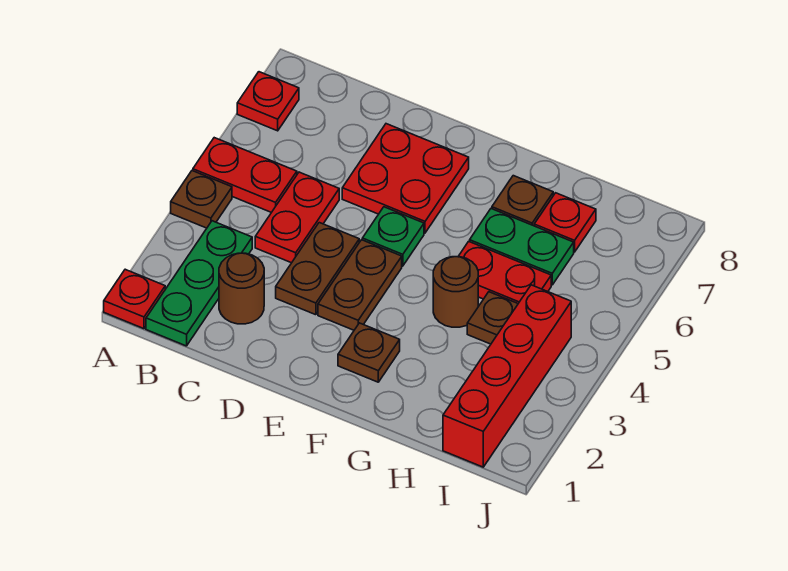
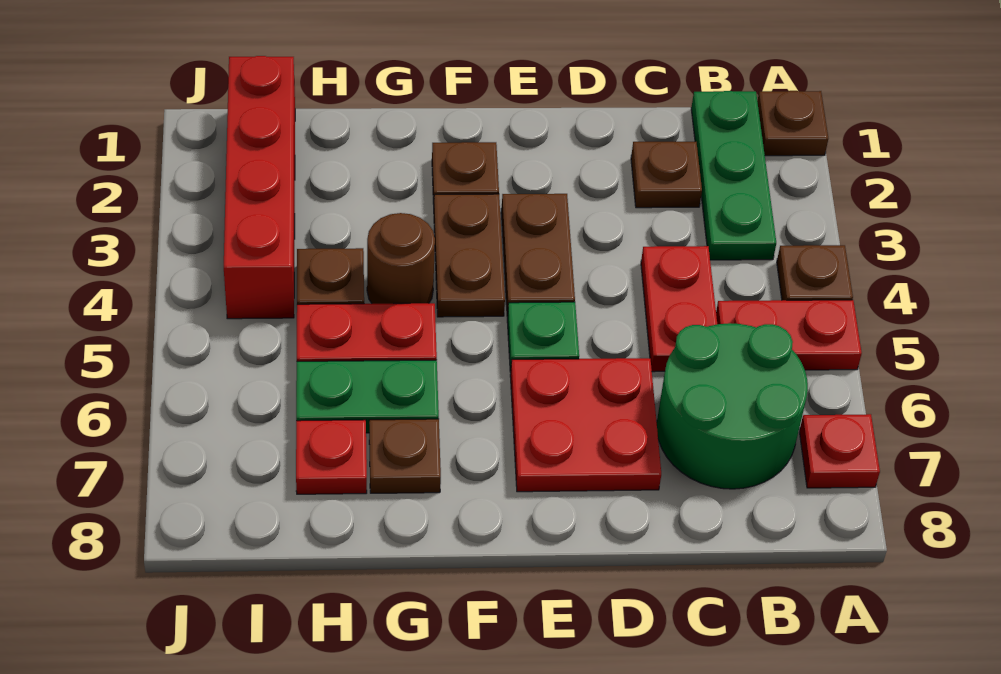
red plate A1 level 1 -> brown plate A1 level 1
none -> green round brick B6:C7 level 1
brown round brick C2 level 1 -> brown plate C2 level 1
brown plate D3:D4 level 1 -> brown plate F3:F4 level 1

